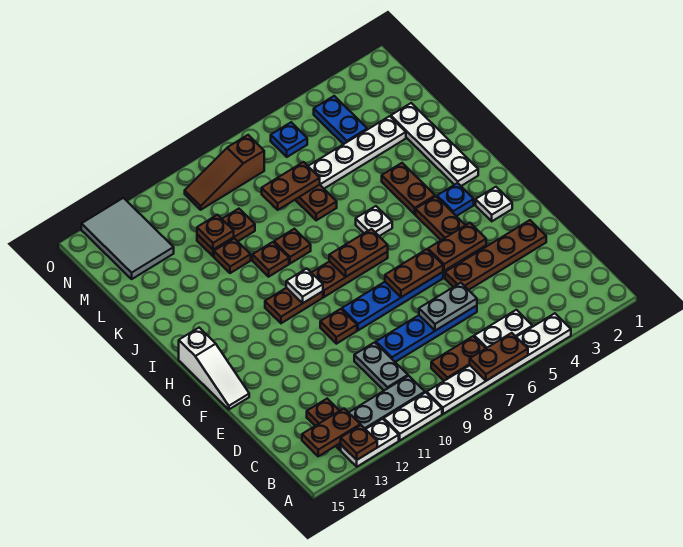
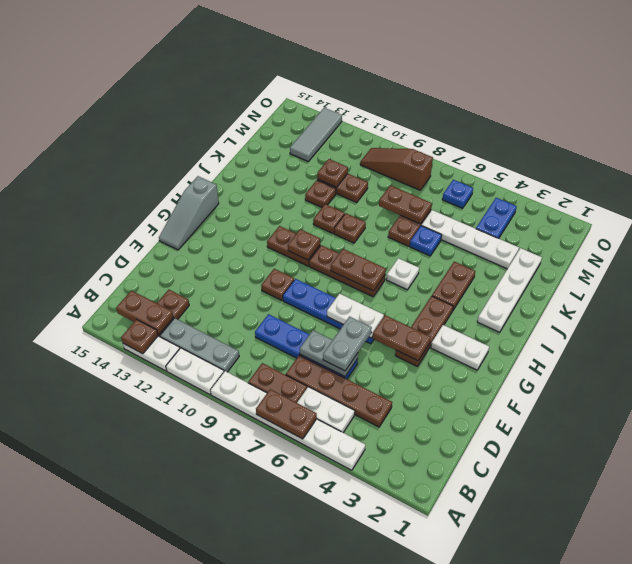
grey plate C10:D10 level 1 -> grey plate D6:E6 level 3
brown plate E2:E5 level 1 -> brown plate C4:C7 level 1
brown plate F6:F7 level 2 -> white plate F6:F7 level 2
white slope F15:H15 level 1 top H -> grey slope F15:H15 level 1 top H
white plate G2 level 1 -> white plate G2:G3 level 1
blue plate H3 level 1 -> blue plate K6 level 1
white plate H10 level 2 -> brown plate H10 level 2
grey tile M13:O14 level 1 -> grey tile M13:O13 level 1

